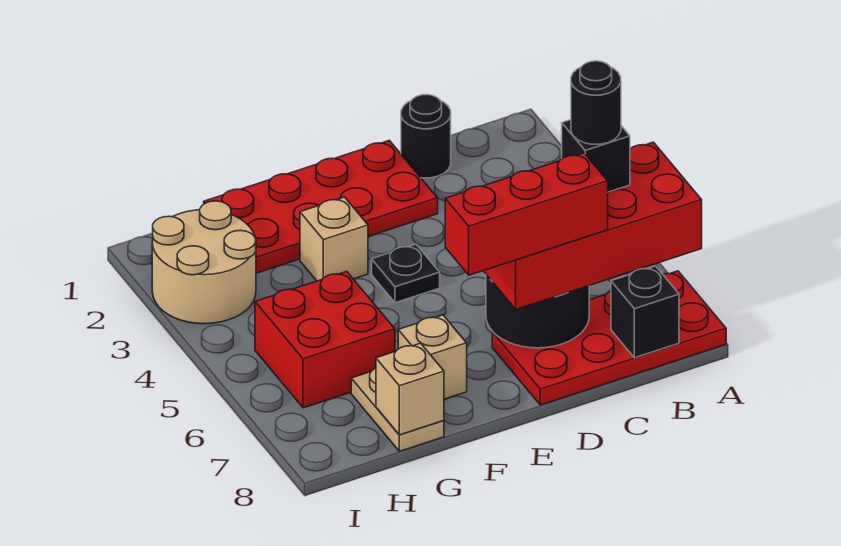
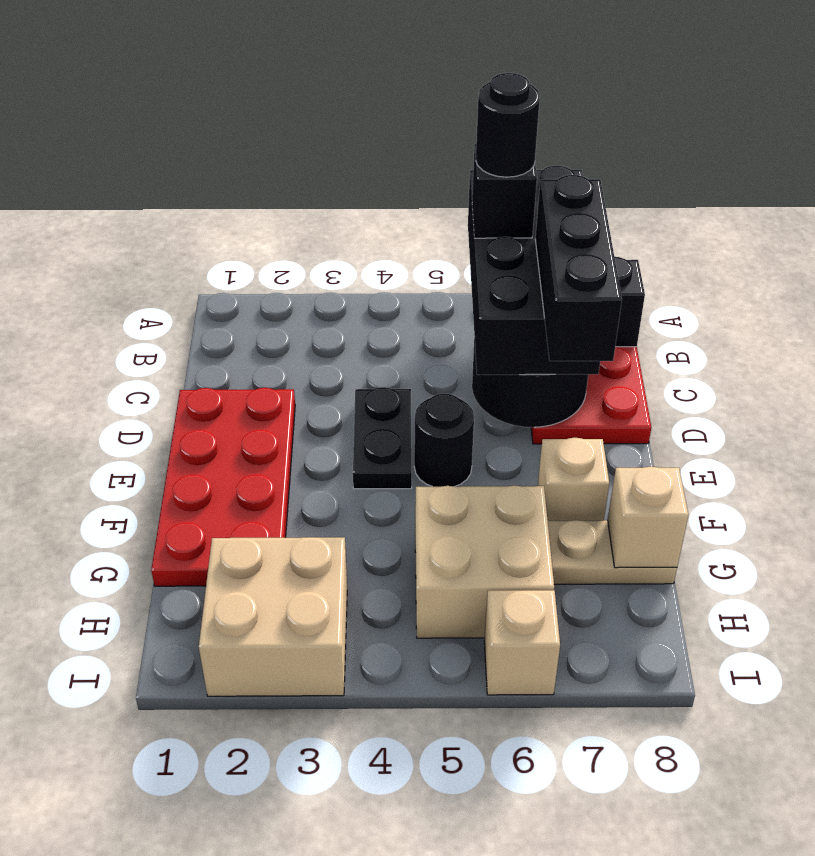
red brick A6:D7 level 3 -> black brick A6:D7 level 3
black round brick C1 level 1 -> black round brick E5 level 1
red brick C7:E7 level 4 -> black brick C7:E7 level 4
black plate E4 level 1 -> black plate D4:E4 level 1
tan brick F3 level 1 -> tan brick I6 level 1
red brick G5:H6 level 1 -> tan brick G5:H6 level 1
tan round brick H2:I3 level 1 -> tan brick H2:I3 level 1

